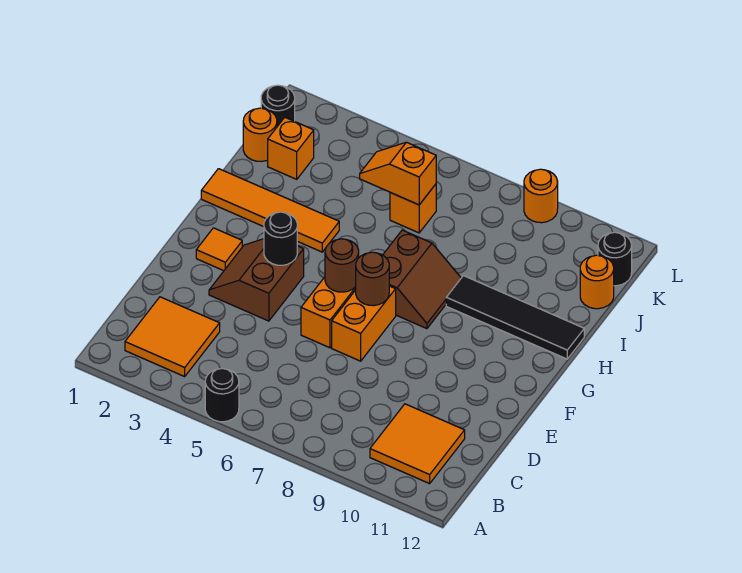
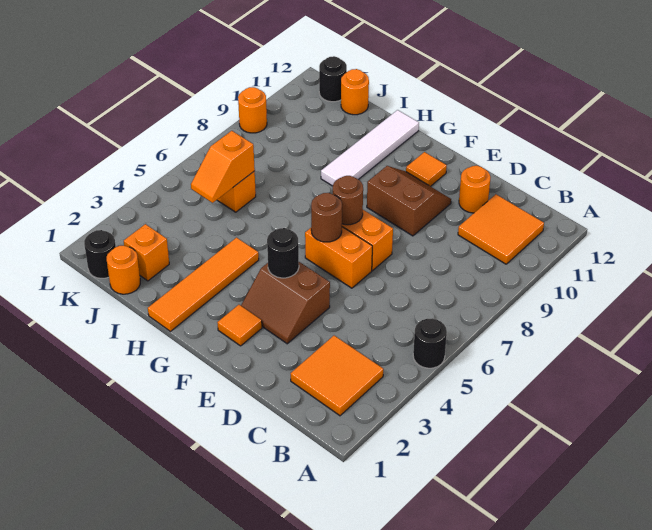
none -> orange round brick D11 level 1
none -> orange tile F11 level 1
brown slope G7:H8 level 1 top 7 -> brown slope E9:F10 level 1 top 9
black tile H9:H12 level 1 -> white tile H9:H12 level 1

